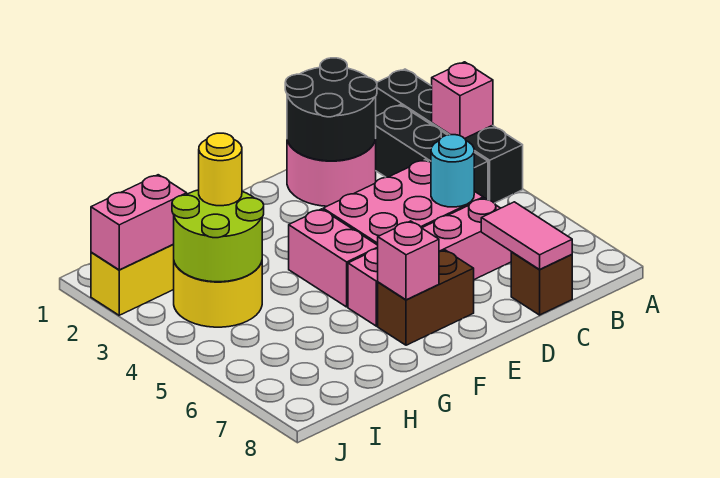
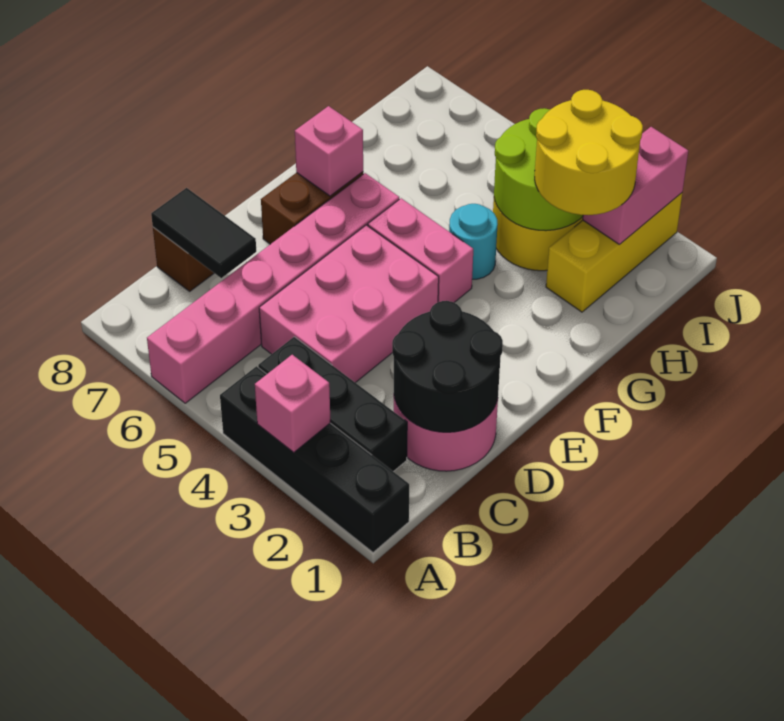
cyan round brick C5 level 2 -> cyan round brick G4 level 1
pink brick C6:F6 level 1 -> pink brick A6:F6 level 1
pink tile C7:C8 level 2 -> black tile C7:C8 level 2
yellow round brick H3 level 3 -> yellow round brick H2:I3 level 3

